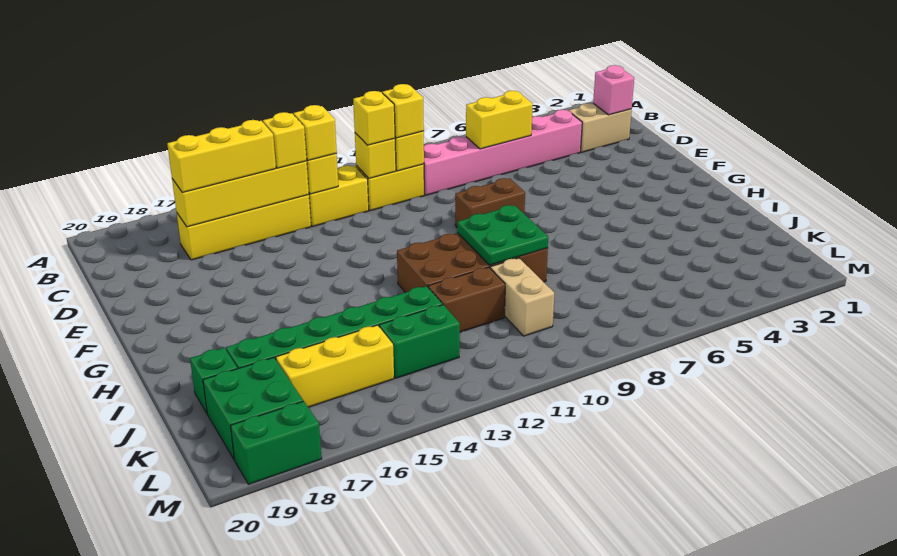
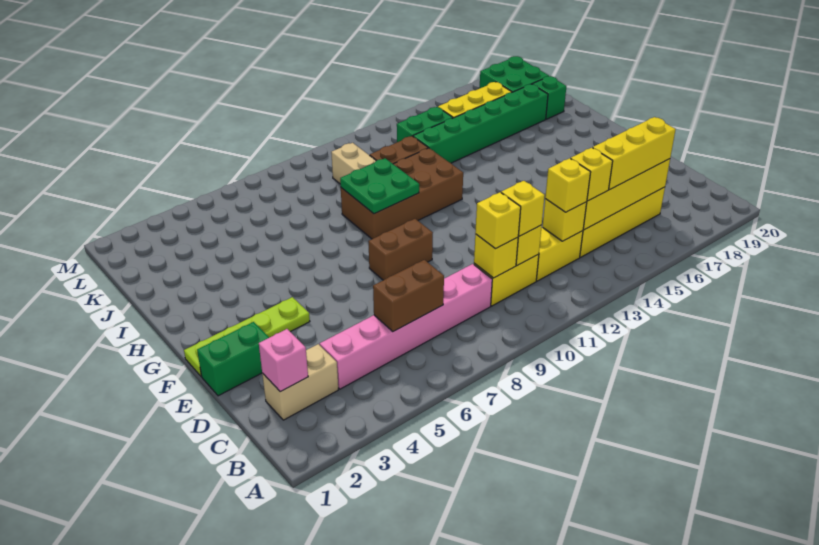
yellow brick C6:C7 level 2 -> brown brick C6:C7 level 2
none -> lime plate F1:F4 level 1
green brick M18:M19 level 1 -> green brick E1:E2 level 1

